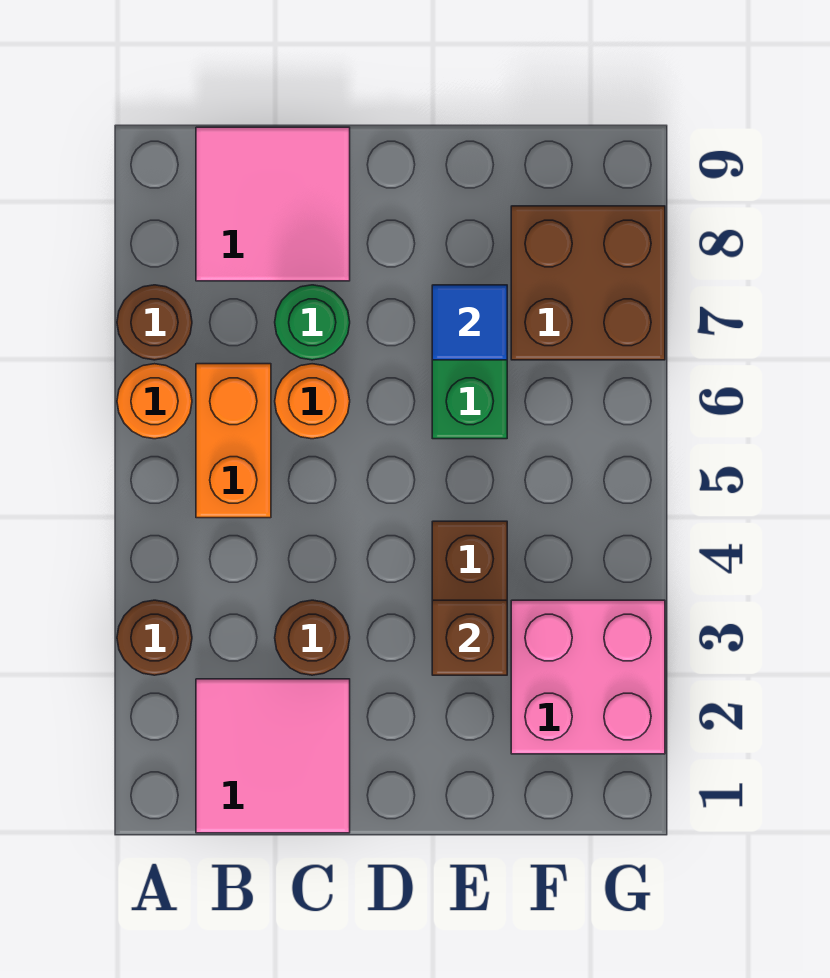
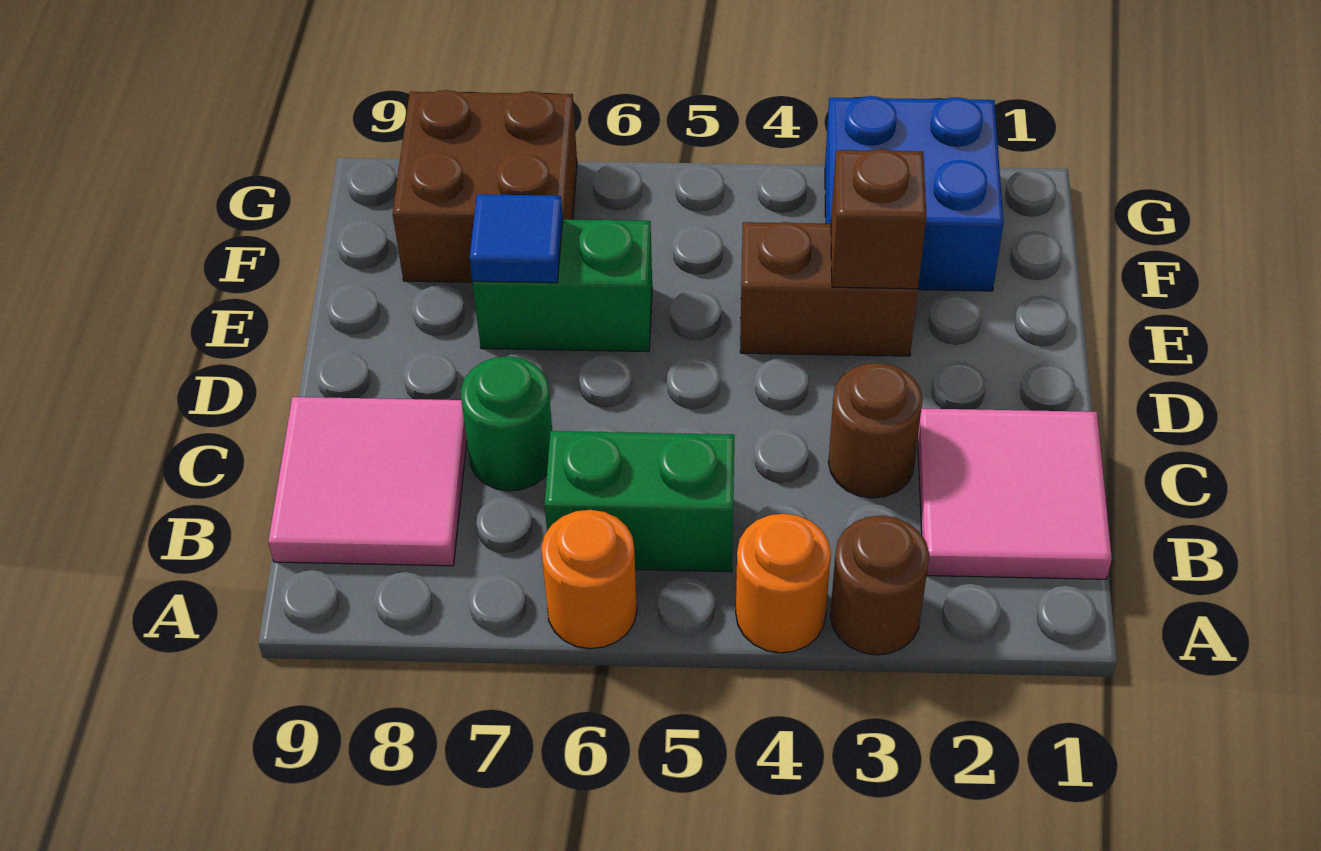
brown round brick A7 level 1 -> none
orange brick B5:B6 level 1 -> green brick B5:B6 level 1
orange round brick C6 level 1 -> orange round brick A4 level 1
pink brick F2:G3 level 1 -> blue brick F2:G3 level 1

